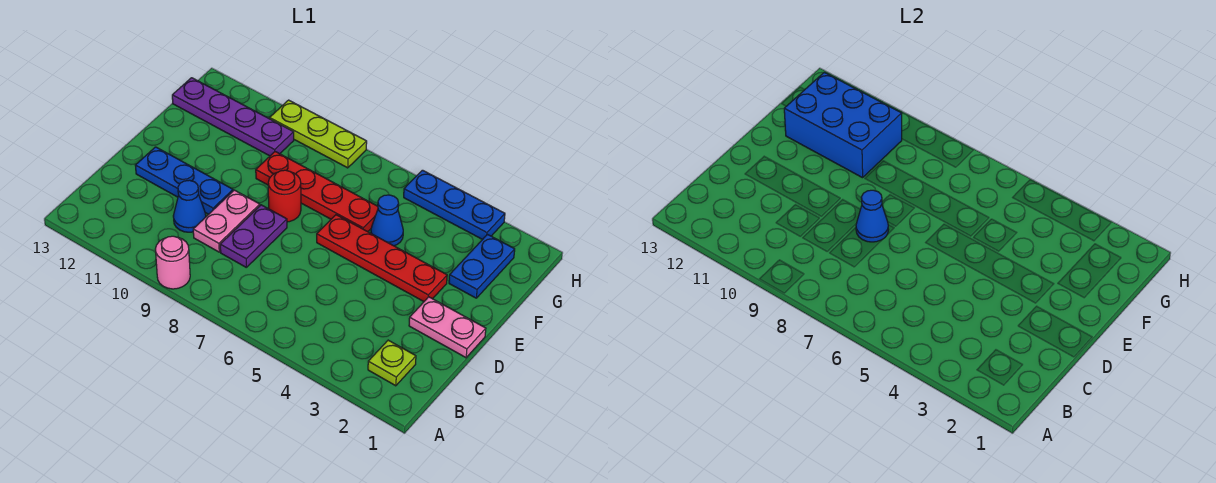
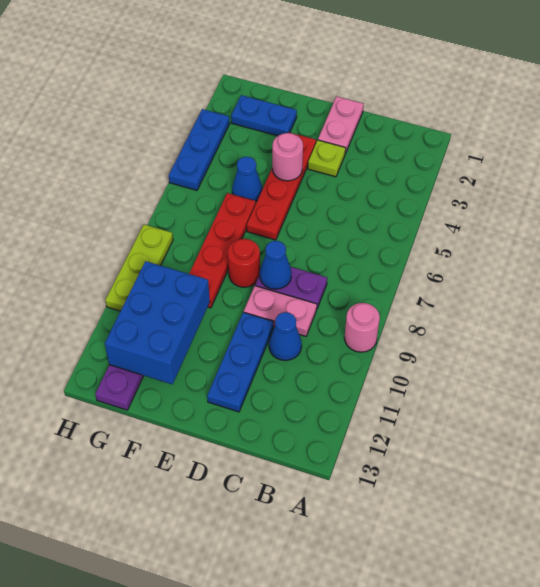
lime plate B2 level 1 -> lime plate D3 level 1
none -> pink round brick E4 level 2

